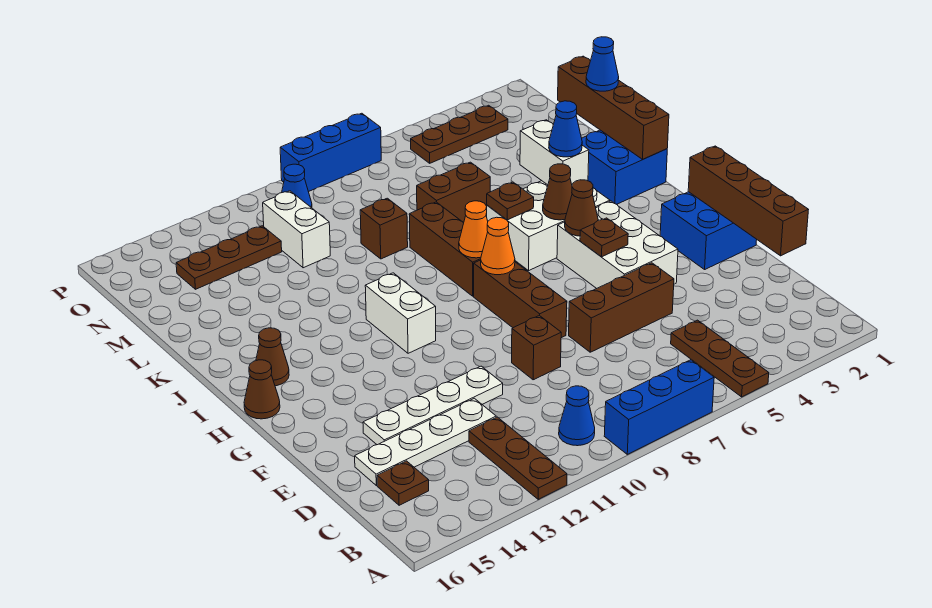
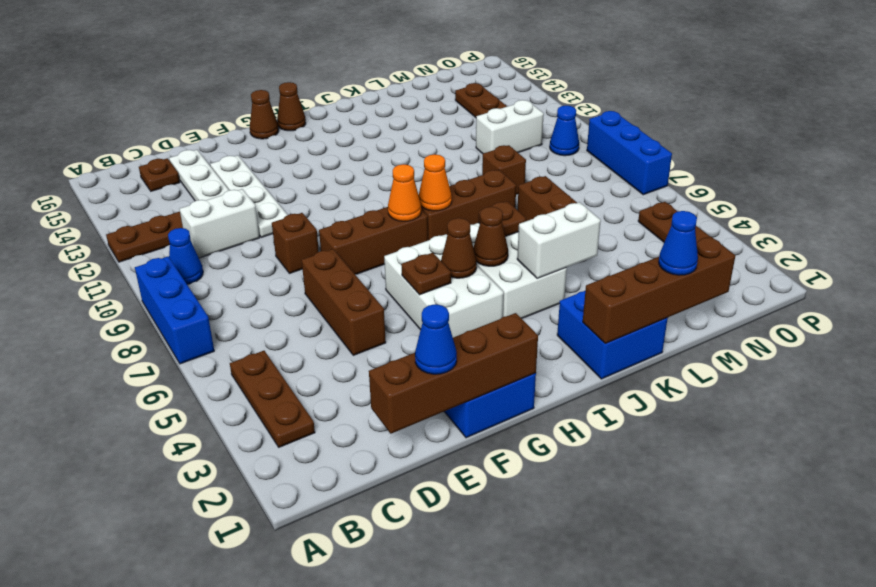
brown plate A5:C5 level 1 -> brown plate B3:B5 level 1
white brick F4:H5 level 1 -> white brick G4:H6 level 1
white brick H11:I11 level 1 -> white brick C11:D11 level 1
brown cone I15 level 1 -> brown cone G16 level 1
blue cone J4 level 3 -> blue cone E1 level 3

